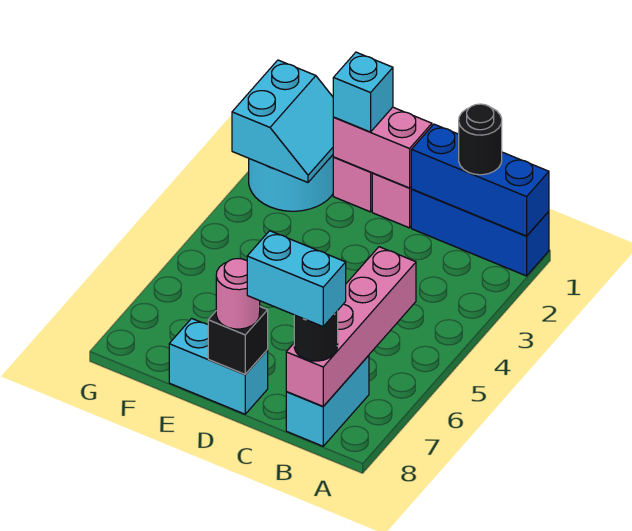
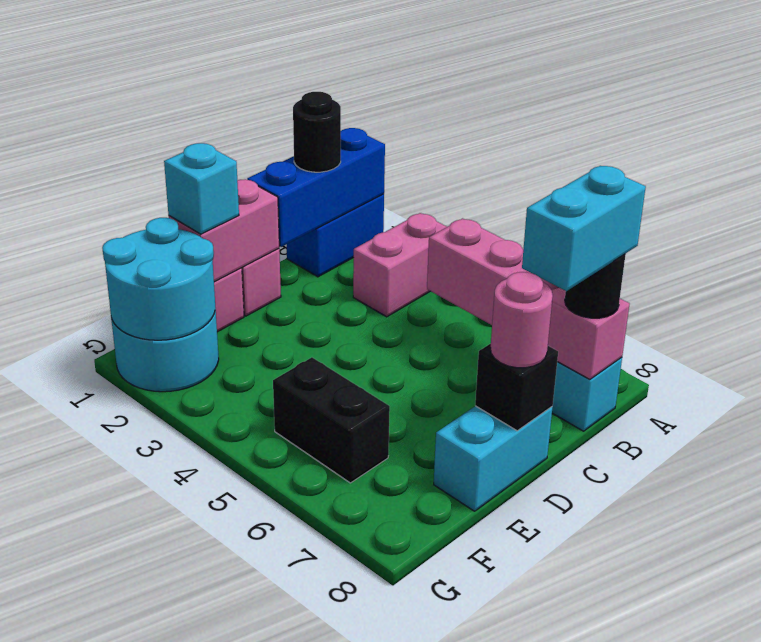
blue brick A1:C1 level 1 -> blue brick A1:B1 level 1
none -> pink brick A3:B3 level 1
cyan slope F1:G2 level 2 top G -> cyan round brick F1:G2 level 2
none -> black brick F5:F6 level 1

